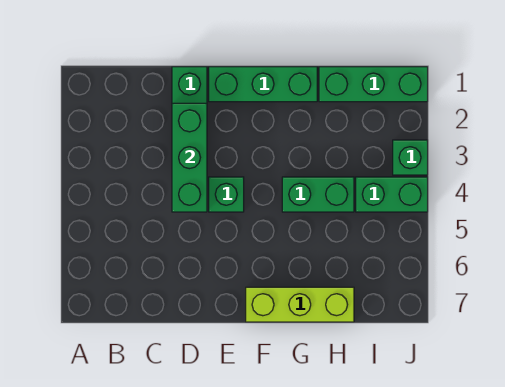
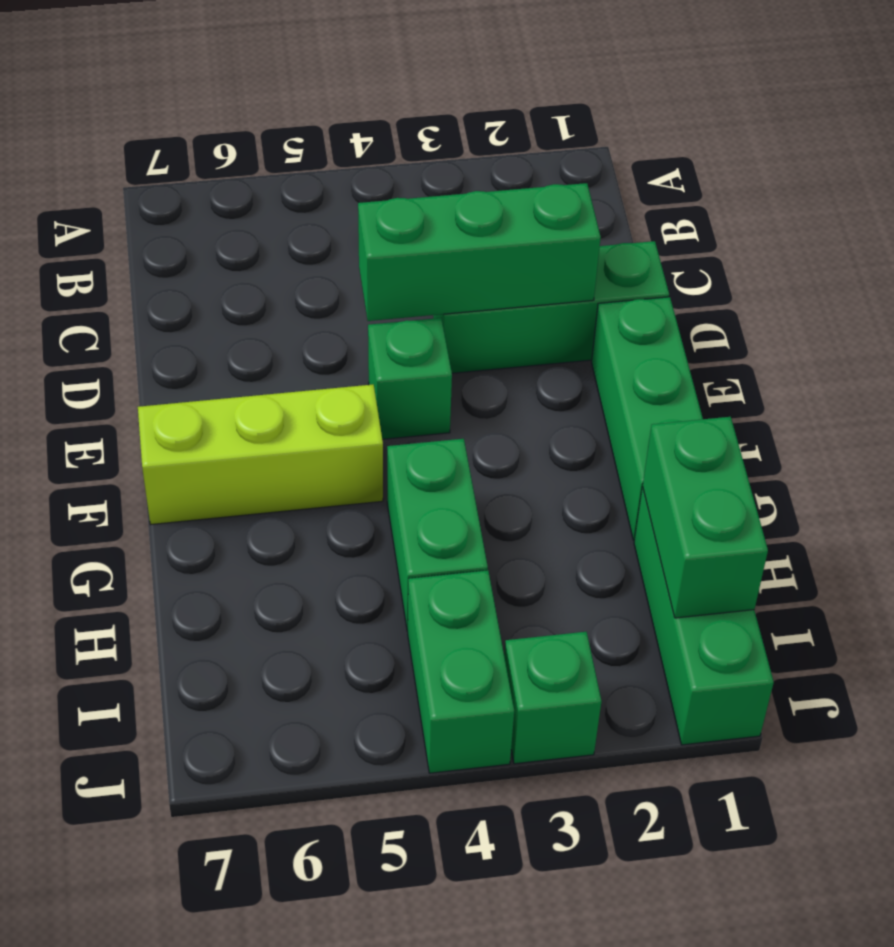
lime brick F7:H7 level 1 -> lime brick F5:F7 level 1
none -> green brick H1:I1 level 2

